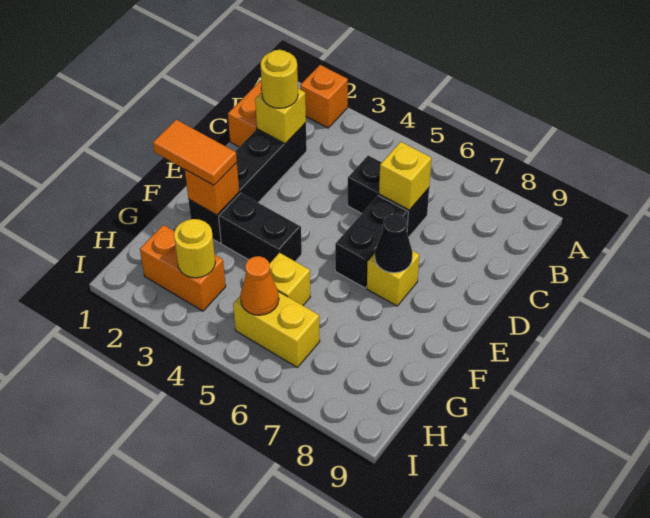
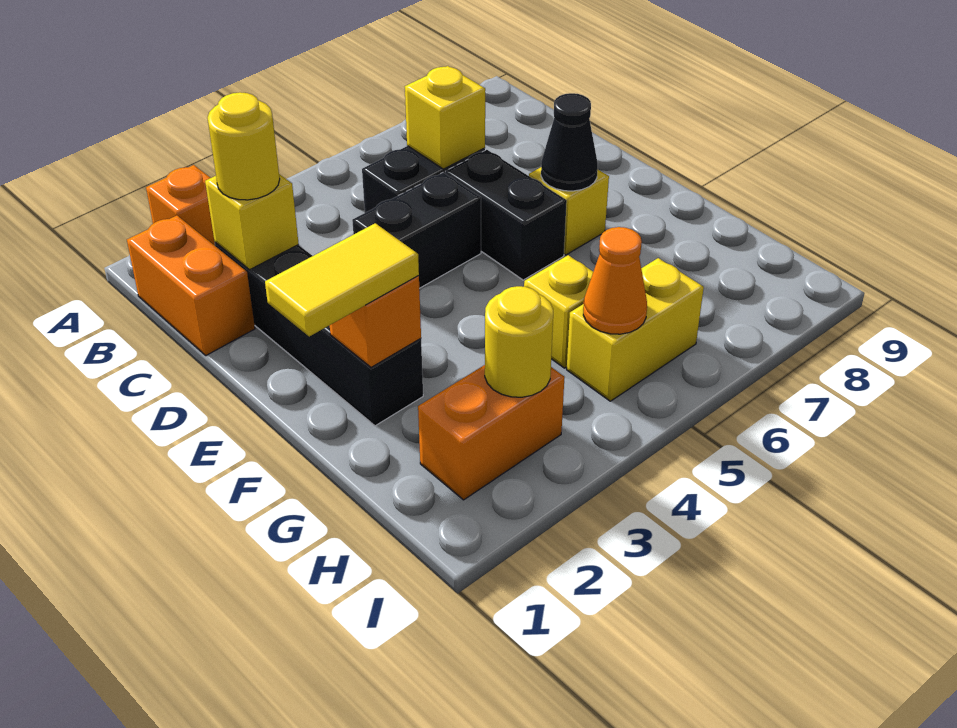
orange tile F1:F2 level 3 -> yellow tile F1:F2 level 3
black brick F3:F4 level 1 -> black brick D4:D5 level 1

